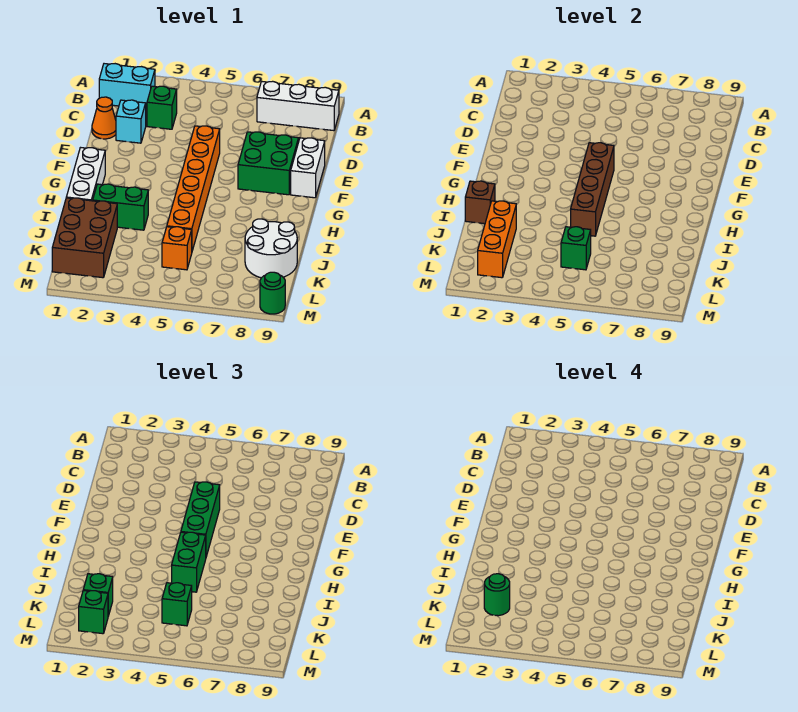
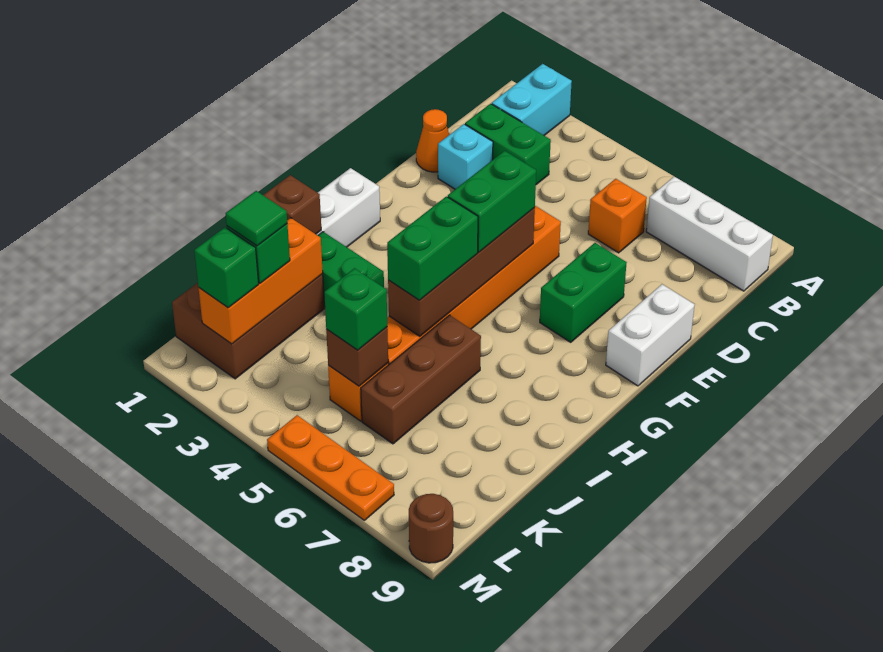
cyan brick B1:B2 level 1 -> cyan brick A2:B2 level 1
green brick C3 level 1 -> green brick C2:C3 level 1
none -> orange brick C6 level 1
green brick E5:G5 level 3 -> green brick F5:G5 level 3
green brick E7:F8 level 1 -> green brick E7:F7 level 1
none -> brown brick I6:K6 level 1
white round brick J8:K9 level 1 -> none
green round brick K2 level 4 -> green tile K2 level 4
green brick K5 level 2 -> brown brick K5 level 2
none -> orange plate M5:M7 level 1
green round brick M9 level 1 -> brown round brick M9 level 1

